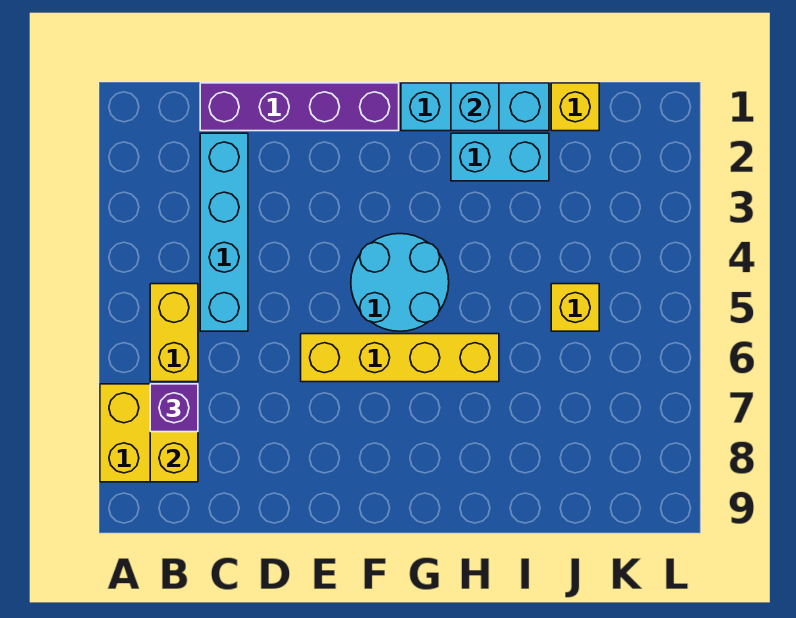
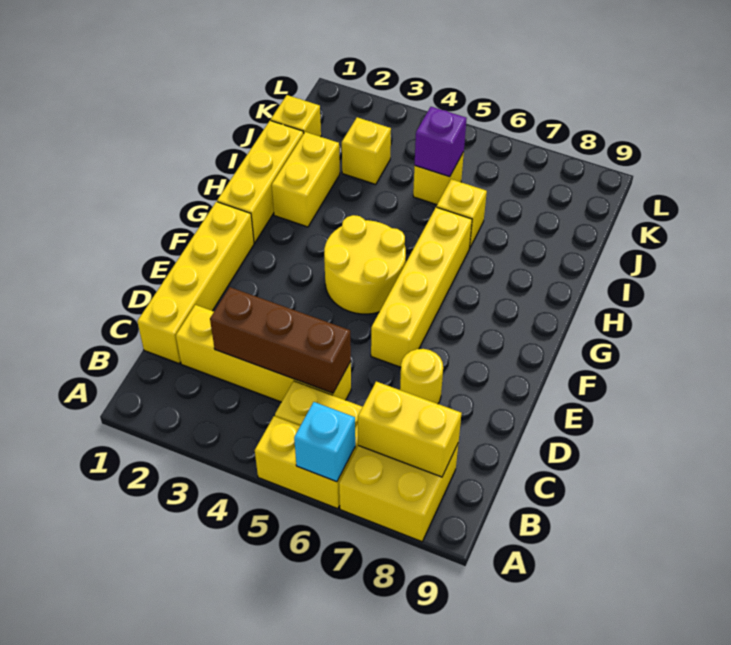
none -> yellow brick A5:A6 level 1
purple brick B7 level 3 -> purple brick J5 level 2
purple brick C1:F1 level 1 -> yellow brick C1:F1 level 1
cyan brick C2:C5 level 1 -> yellow brick C2:C5 level 1
none -> brown brick C3:C5 level 2
none -> yellow round brick D7 level 1
cyan round brick F4:G5 level 1 -> yellow round brick F4:G5 level 1
cyan brick G1:I1 level 1 -> yellow brick G1:I1 level 1
cyan brick H1 level 2 -> cyan brick A6 level 2
cyan brick H2:I2 level 1 -> yellow brick H2:I2 level 1
none -> yellow brick I6 level 1
none -> yellow brick J3 level 1

